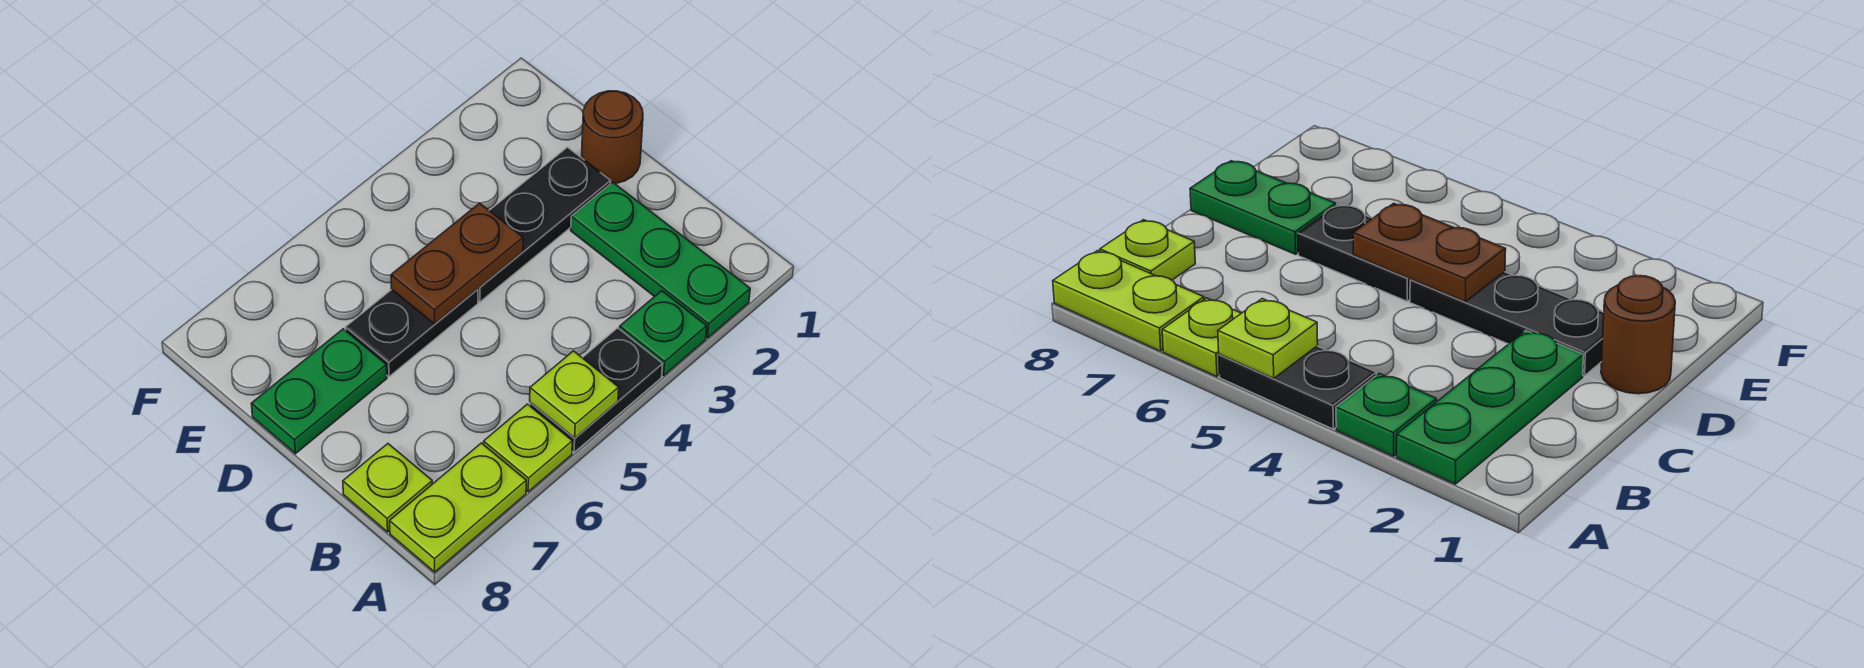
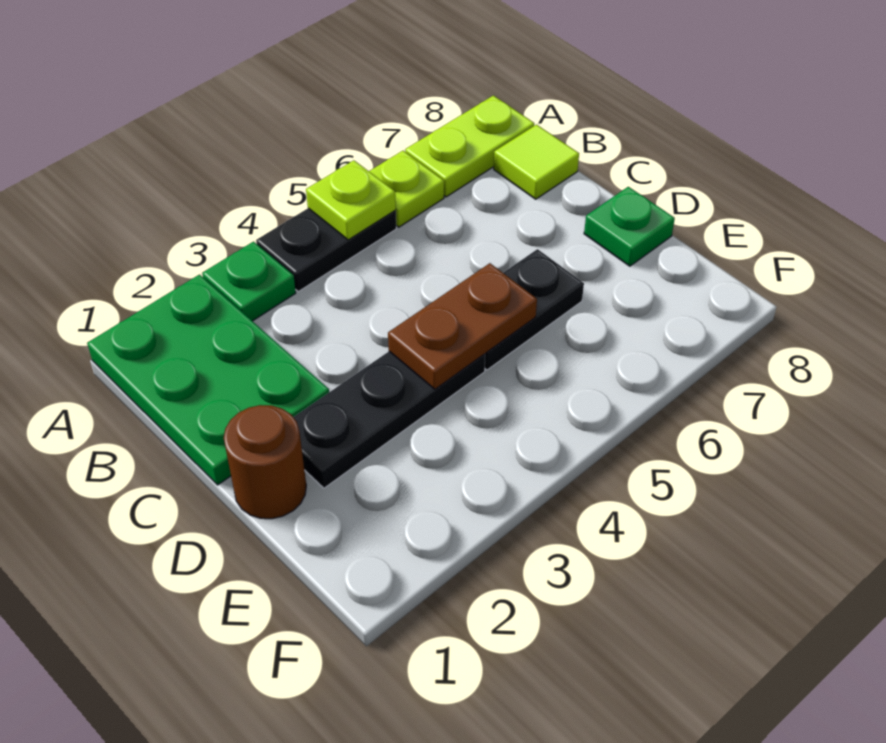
green plate A2:C2 level 1 -> green plate A1:C2 level 1
lime plate B8 level 1 -> lime tile B8 level 1
green plate D7:D8 level 1 -> green plate D8 level 1

